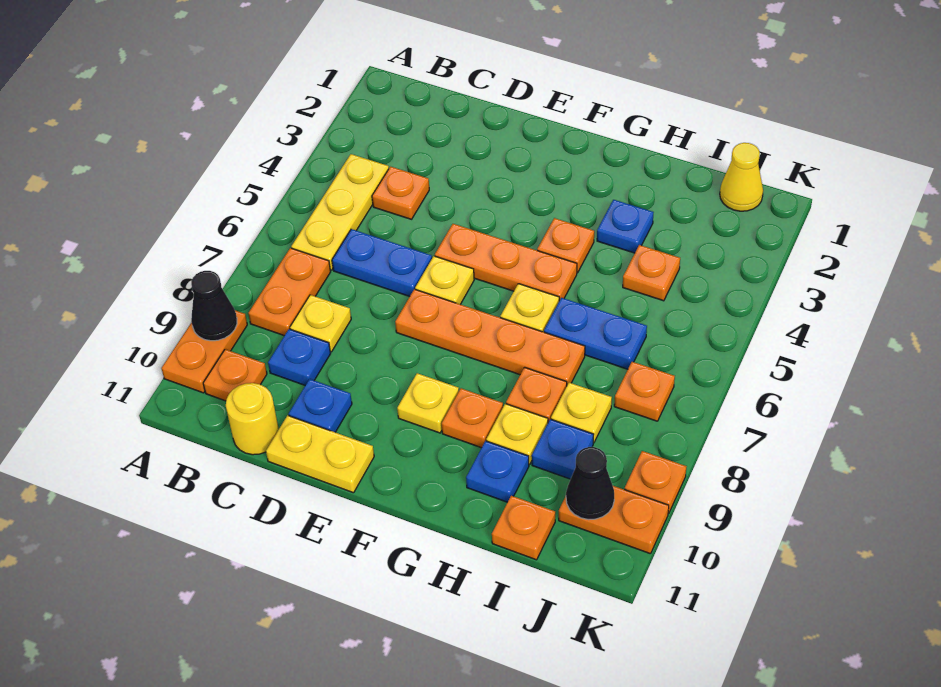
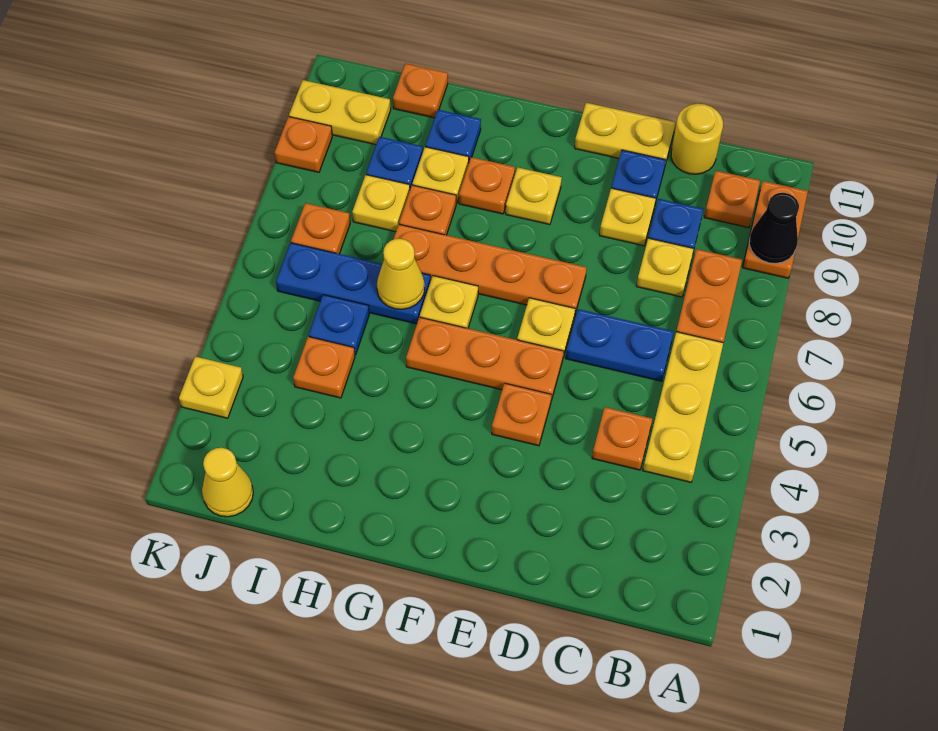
none -> yellow plate D9 level 1
orange plate G4 level 1 -> orange plate E4 level 1
blue plate H3 level 1 -> blue plate I5 level 1
blue plate H6:I6 level 1 -> blue plate H6:J6 level 1
none -> yellow cone H6 level 2
orange plate J10:K10 level 1 -> yellow plate J10:K10 level 1
black cone J10 level 2 -> none
none -> yellow plate K3 level 1

